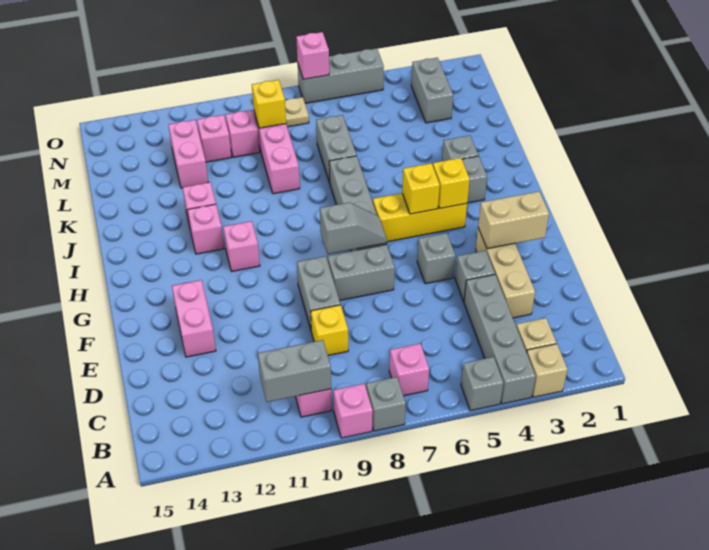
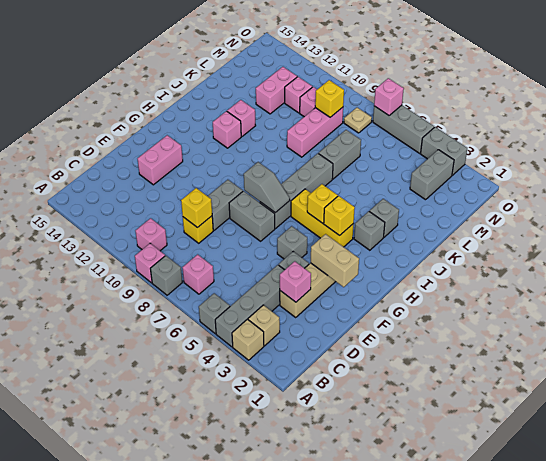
grey brick B10:B11 level 2 -> grey brick O3:O4 level 1
none -> yellow brick D9 level 2
pink brick H11 level 1 -> pink brick D3 level 2

